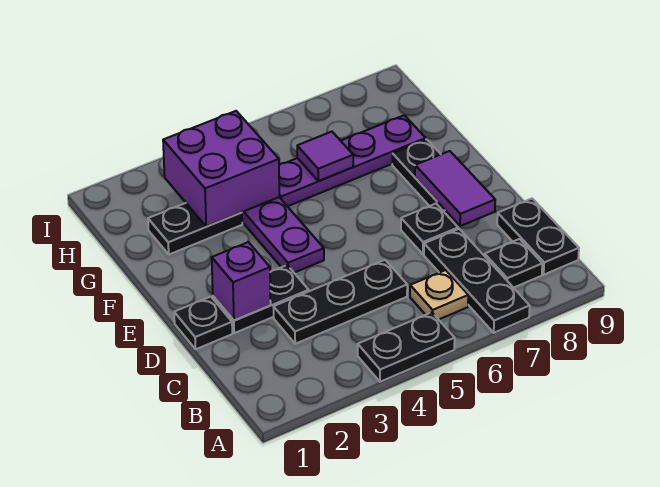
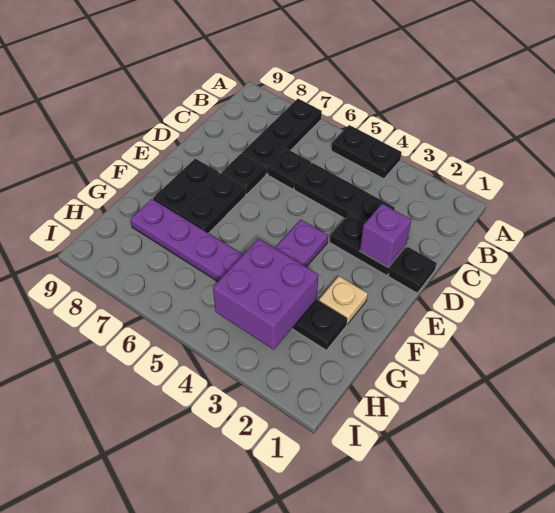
tan plate B6 level 1 -> tan plate F2 level 1
black plate B8 level 1 -> black plate C6 level 1
black plate B9:C9 level 1 -> black plate E7:F7 level 1
purple tile D8:E8 level 2 -> none
purple tile G6 level 2 -> none

